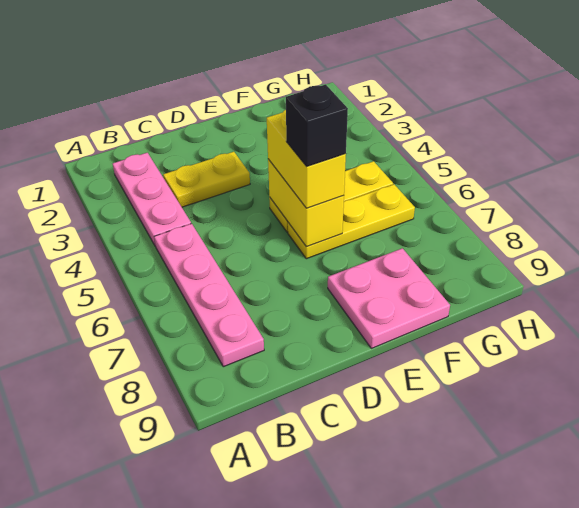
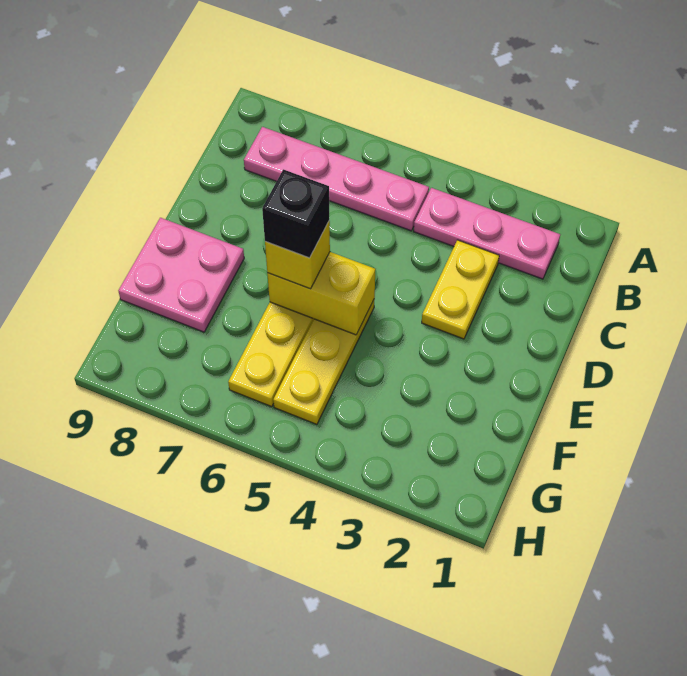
yellow brick E5:E6 level 3 -> yellow brick E6 level 3

